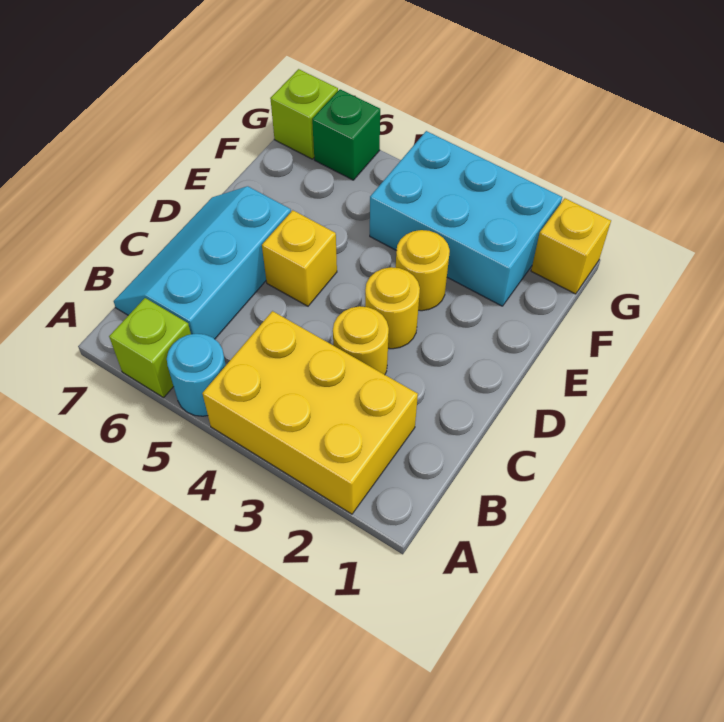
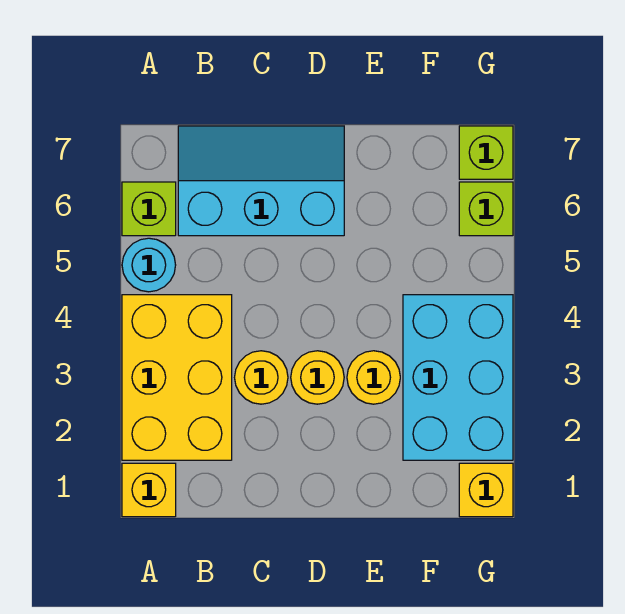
yellow brick D5 level 1 -> yellow brick A1 level 1
green brick G6 level 1 -> lime brick G6 level 1

